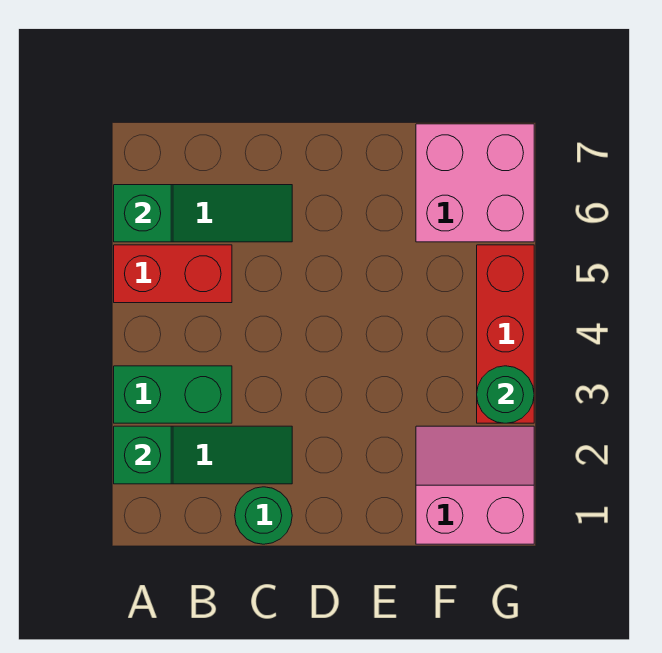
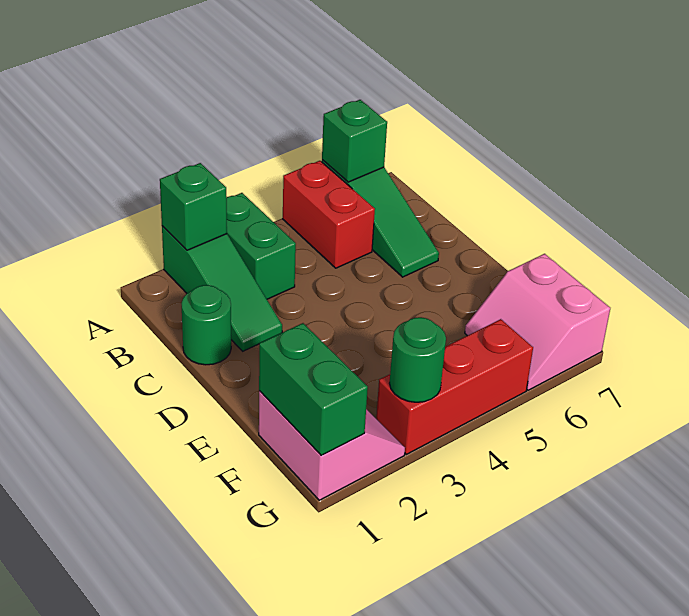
none -> green brick F1:G1 level 2
pink brick F6:G7 level 1 -> pink slope F6:G7 level 1 top 7

